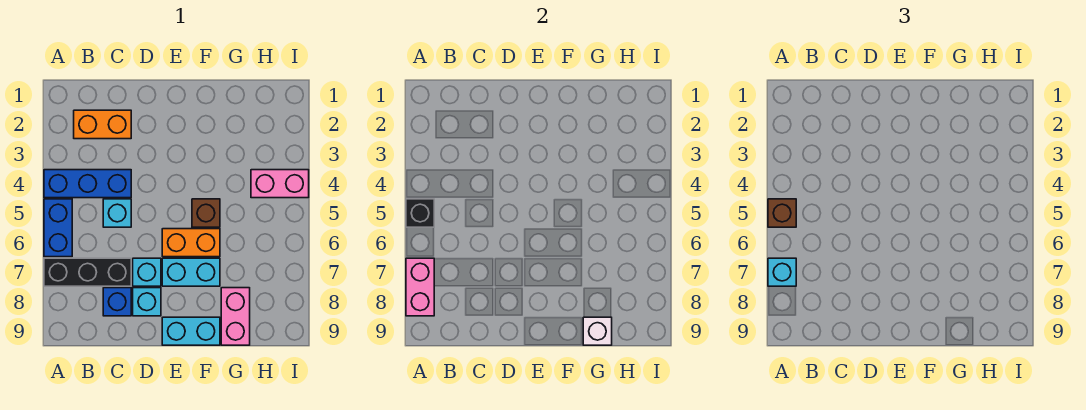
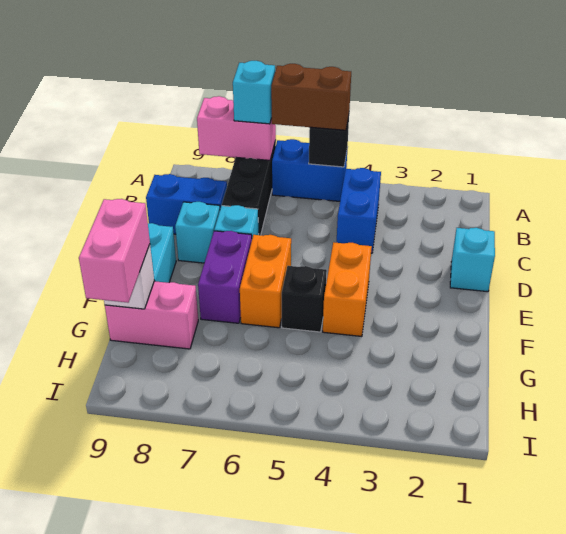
blue brick A4:C4 level 1 -> blue brick B4:C4 level 1
brown brick A5 level 3 -> brown brick A5:A6 level 3
orange brick B2:C2 level 1 -> orange brick E4:F4 level 1
cyan brick C5 level 1 -> cyan brick D1 level 1
blue brick C8 level 1 -> blue brick C8:C9 level 1
cyan brick E7:F7 level 1 -> purple brick E7:F7 level 1
brown brick F5 level 1 -> black brick F5 level 1
pink brick H4:I4 level 1 -> pink brick G9:H9 level 3

